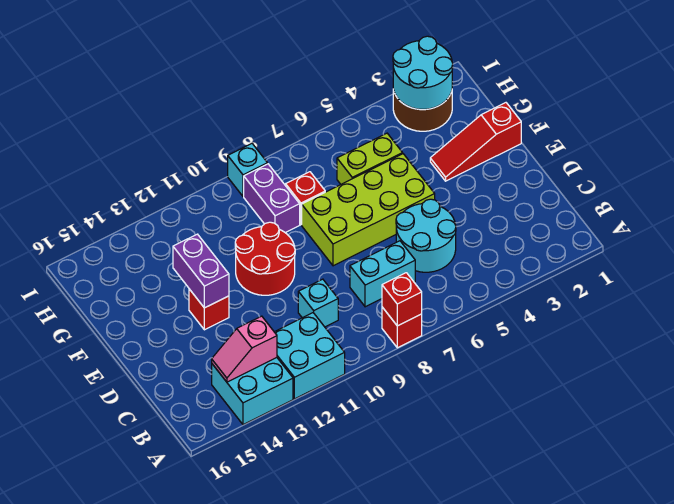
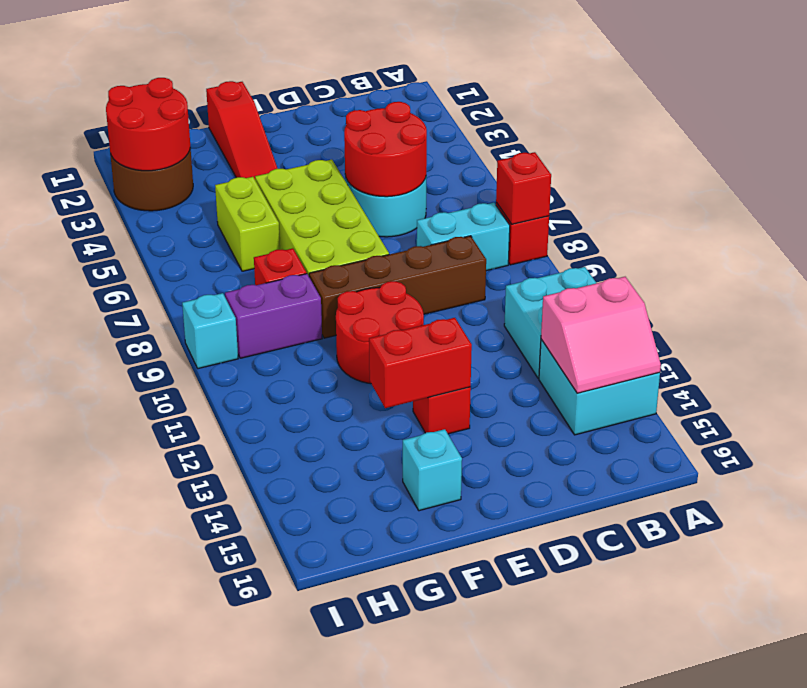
pink slope B13:B14 level 2 top 13 -> pink slope A13:B14 level 2 top 13
none -> red round brick C5:D6 level 2
cyan brick C7:C8 level 1 -> cyan brick B8:C8 level 1
none -> brown brick C9:F9 level 1
cyan brick C10 level 1 -> cyan brick F15 level 1
purple brick E13:F13 level 2 -> red brick E13:F13 level 2
cyan round brick H2:I3 level 2 -> red round brick H2:I3 level 2

